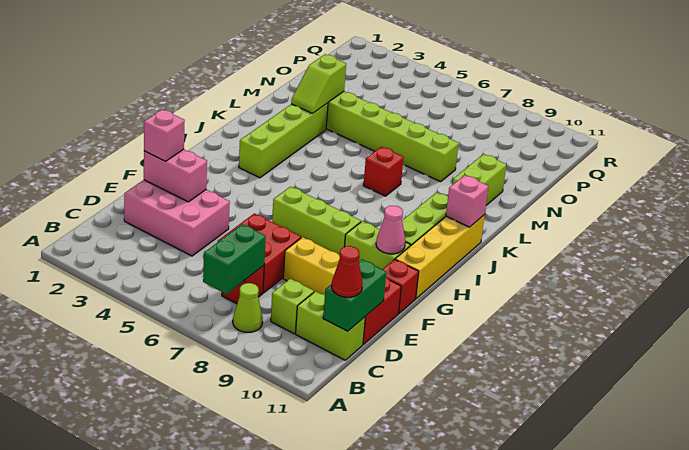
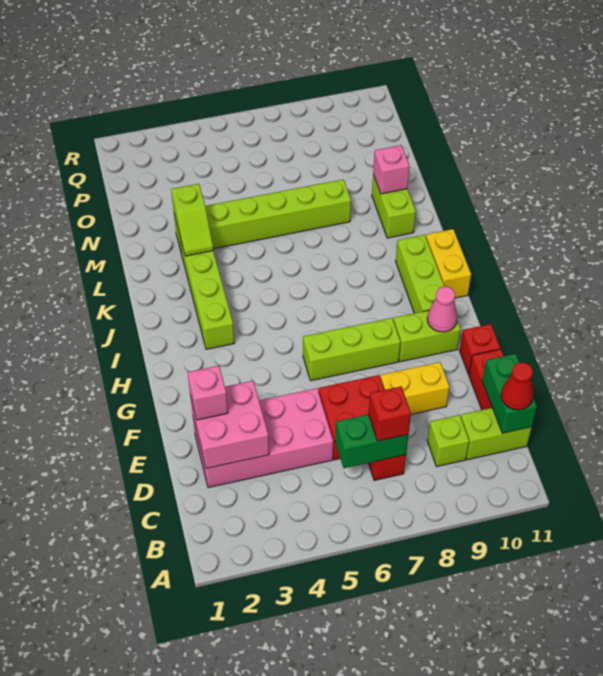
green brick B7:C7 level 2 -> green brick C6:C7 level 2
lime cone B8 level 1 -> none
pink brick D2:E4 level 1 -> pink brick D2:E5 level 1
pink brick E2:E3 level 2 -> pink brick D2:E3 level 2
yellow brick G11:J11 level 1 -> yellow brick I11:J11 level 1
pink brick J11 level 2 -> pink brick M10 level 2
red brick K7 level 1 -> red brick C7 level 3

